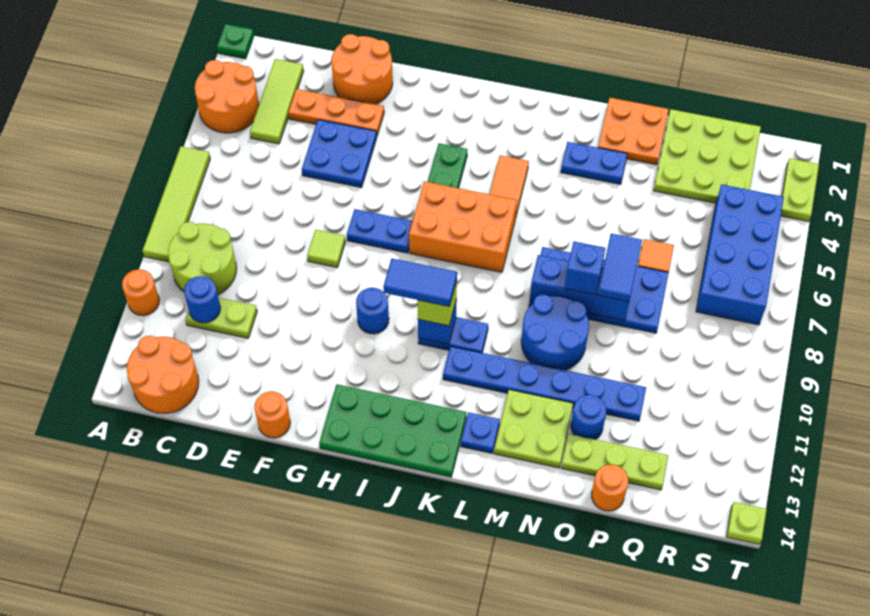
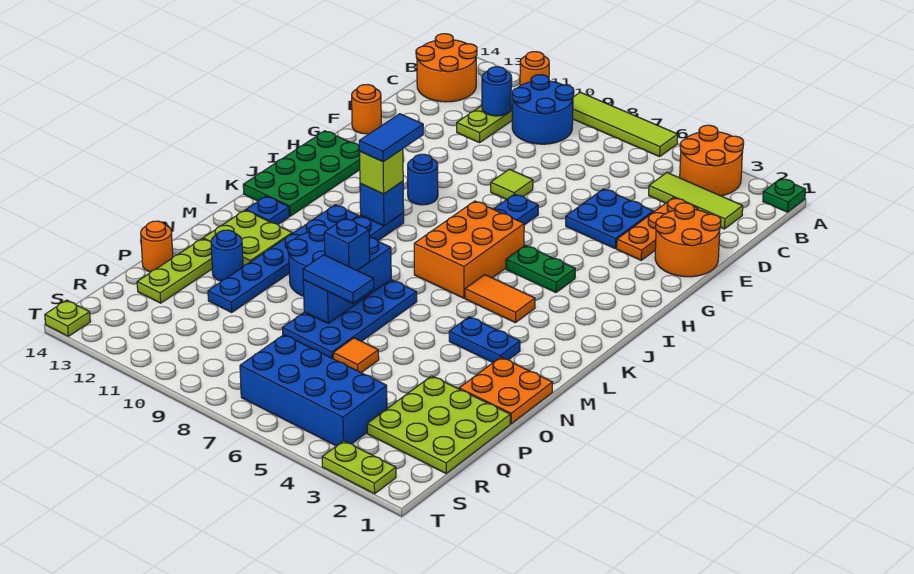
lime round brick B9:C10 level 1 -> blue round brick B9:C10 level 1
blue plate M3:N3 level 1 -> blue plate M3:M4 level 1

